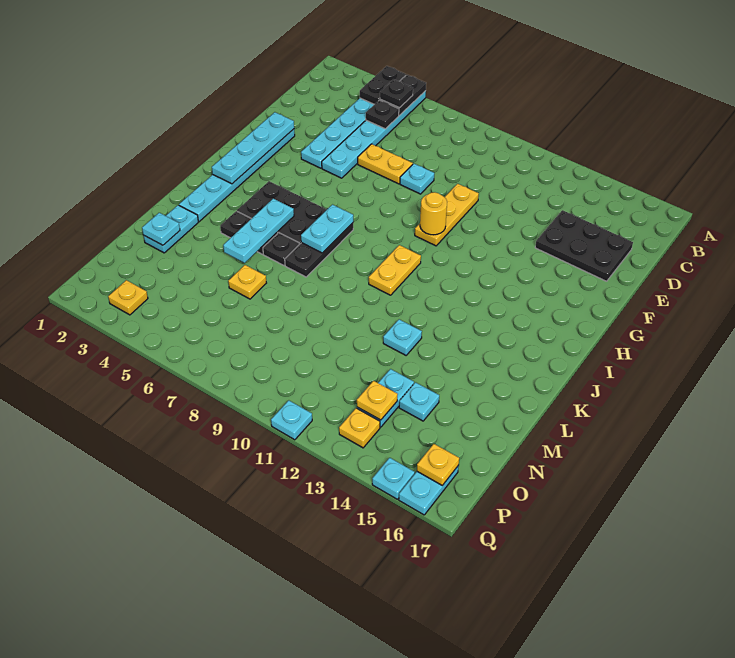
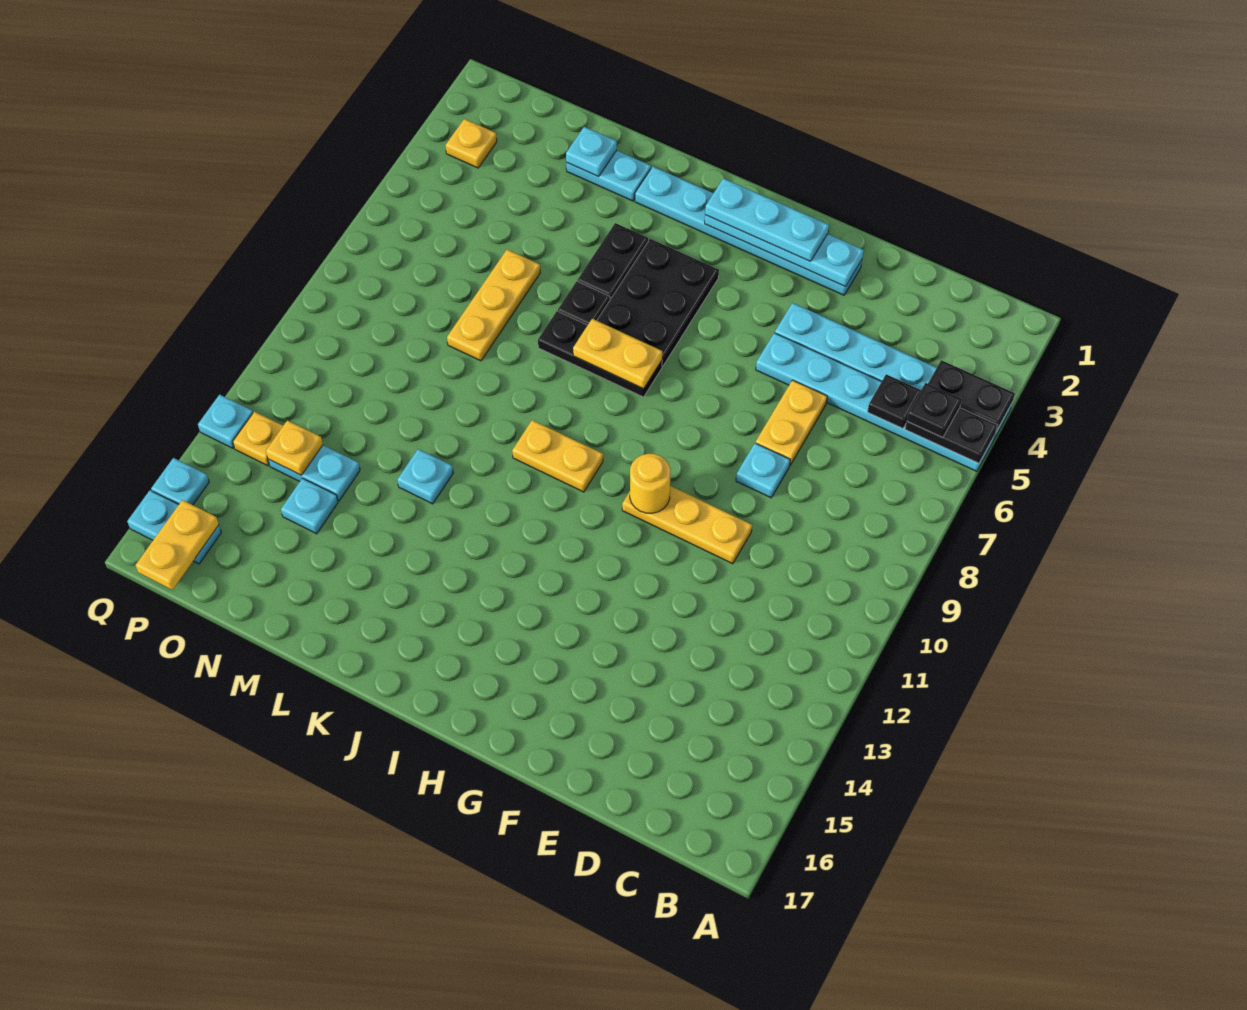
black plate D14:E16 level 1 -> none
cyan plate I7:J7 level 2 -> yellow plate I7:J7 level 2
cyan plate J5:L5 level 2 -> cyan plate G2:I2 level 3
yellow plate M6 level 1 -> yellow plate M6:M8 level 1
yellow plate P16 level 2 -> yellow plate P16:P17 level 2
cyan plate Q11 level 1 -> cyan plate Q13 level 1

